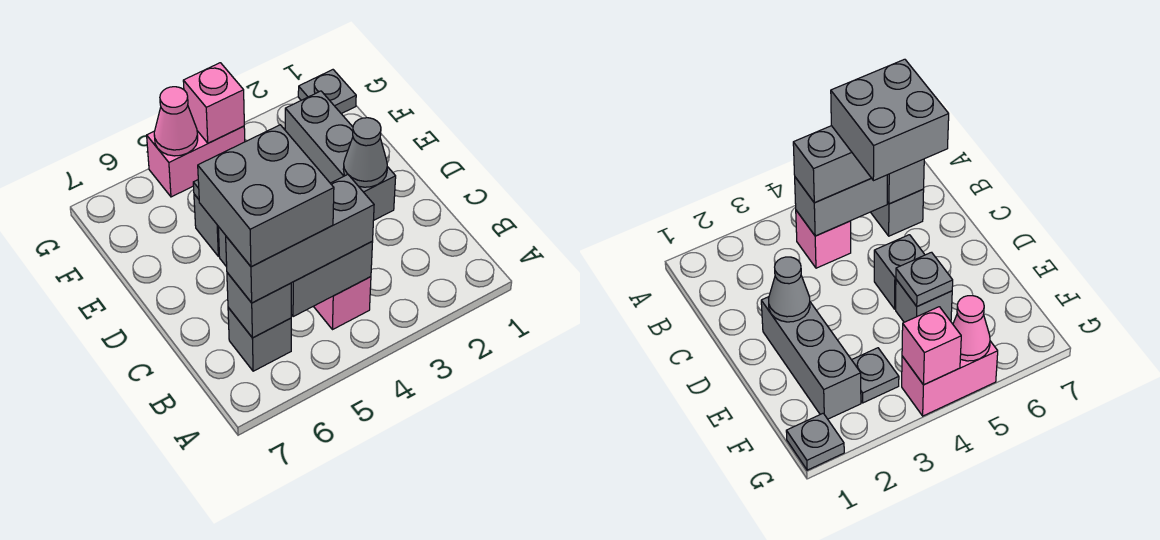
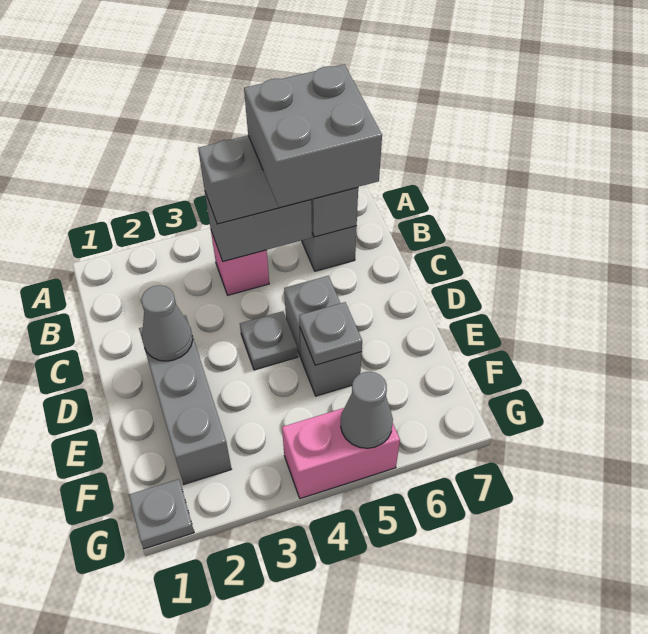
grey plate F3 level 1 -> grey plate D4 level 1
pink brick G4 level 2 -> none
pink cone G5 level 2 -> grey cone G5 level 2

